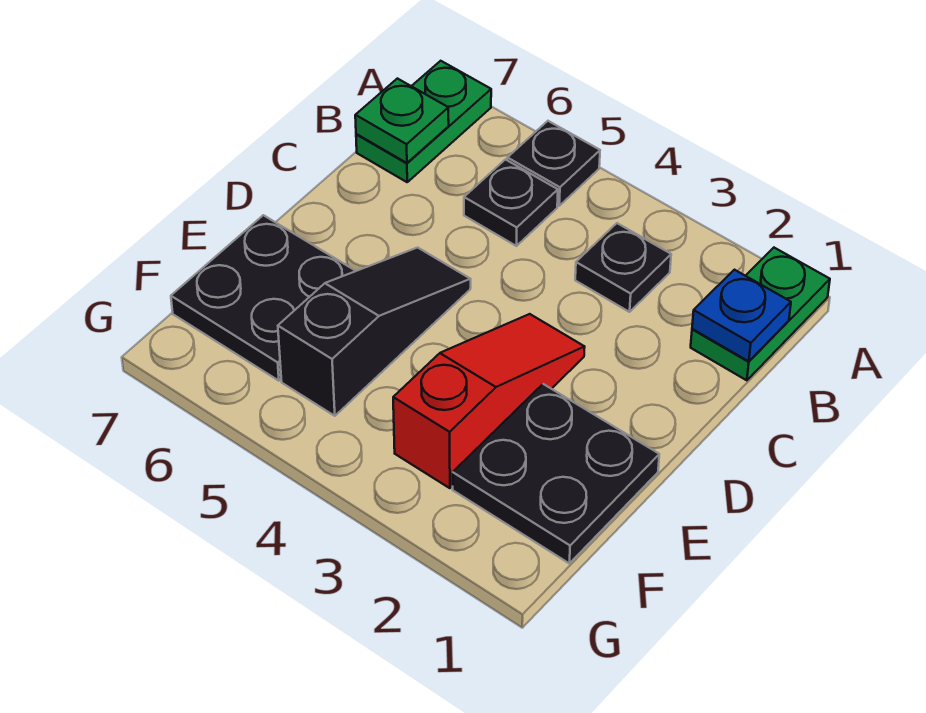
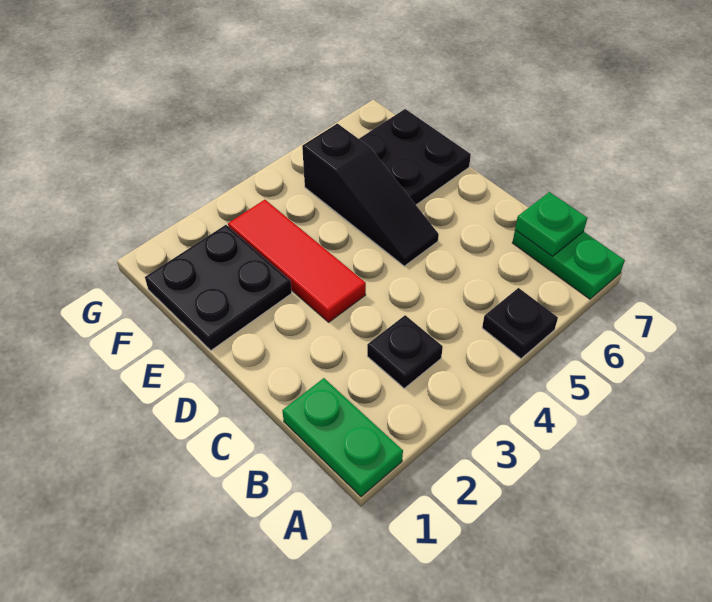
blue plate B1 level 2 -> none
black plate B5 level 1 -> none
red slope D3:F3 level 1 top F -> red tile D3:F3 level 1

